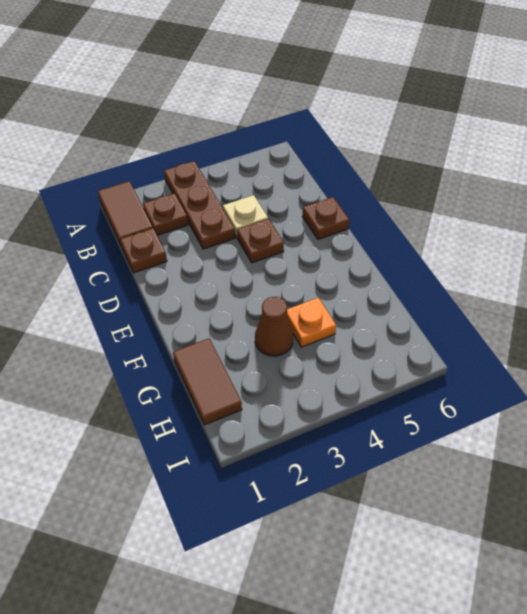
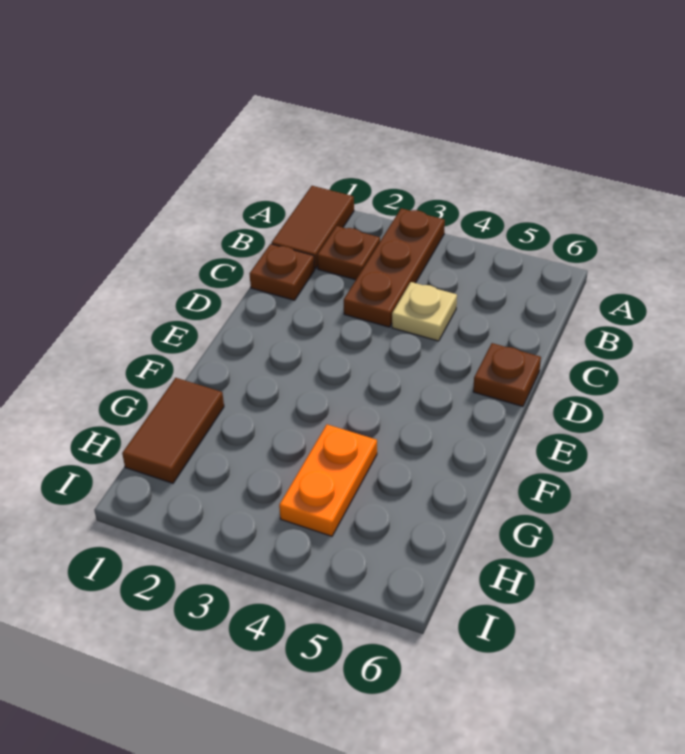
brown plate D4 level 1 -> none
brown cone G3 level 1 -> none
orange plate G4 level 1 -> orange plate G4:H4 level 1

